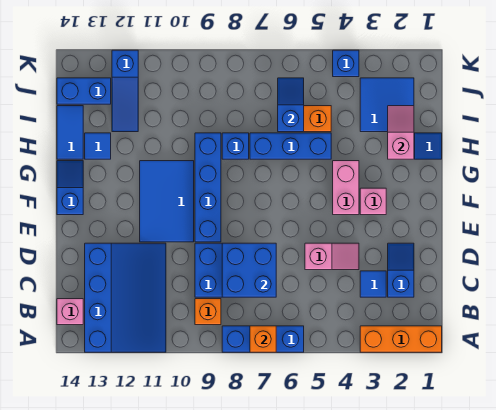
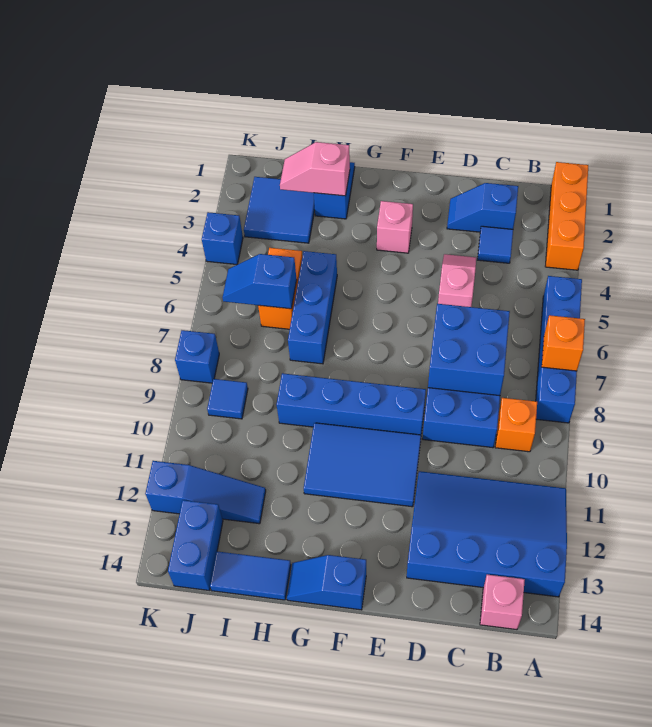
blue brick A6:A8 level 1 -> blue brick A5:A8 level 1
pink brick F4:G4 level 1 -> none
blue brick H8 level 1 -> blue brick K8 level 1
blue tile H13 level 1 -> blue tile J9 level 1

